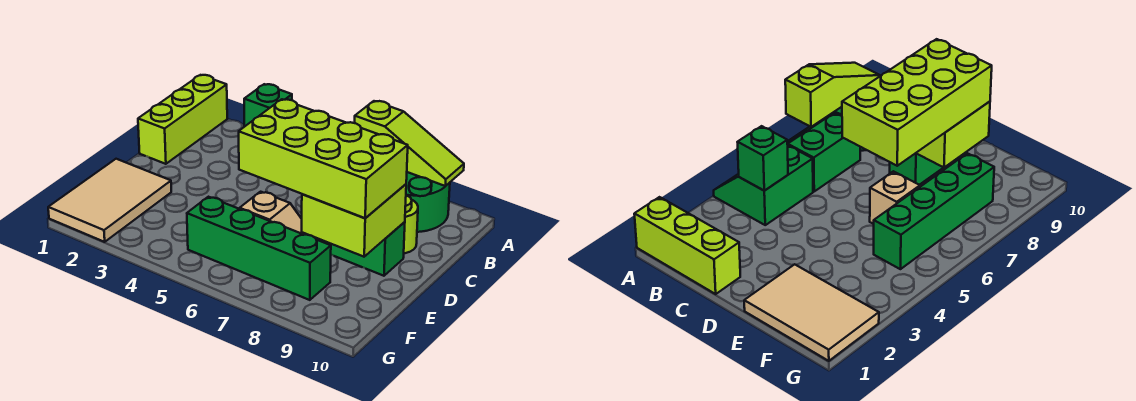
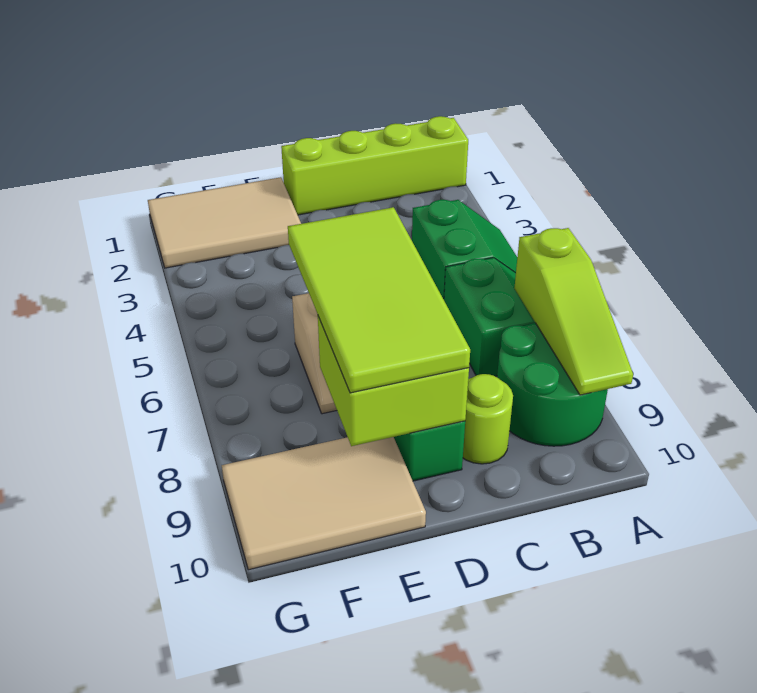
lime brick A1:C1 level 1 -> lime brick A1:D1 level 1
green brick B4 level 2 -> none
lime brick D6:E9 level 3 -> lime tile D6:E9 level 3
none -> tan tile E9:G10 level 1
green brick F5:F8 level 1 -> none

